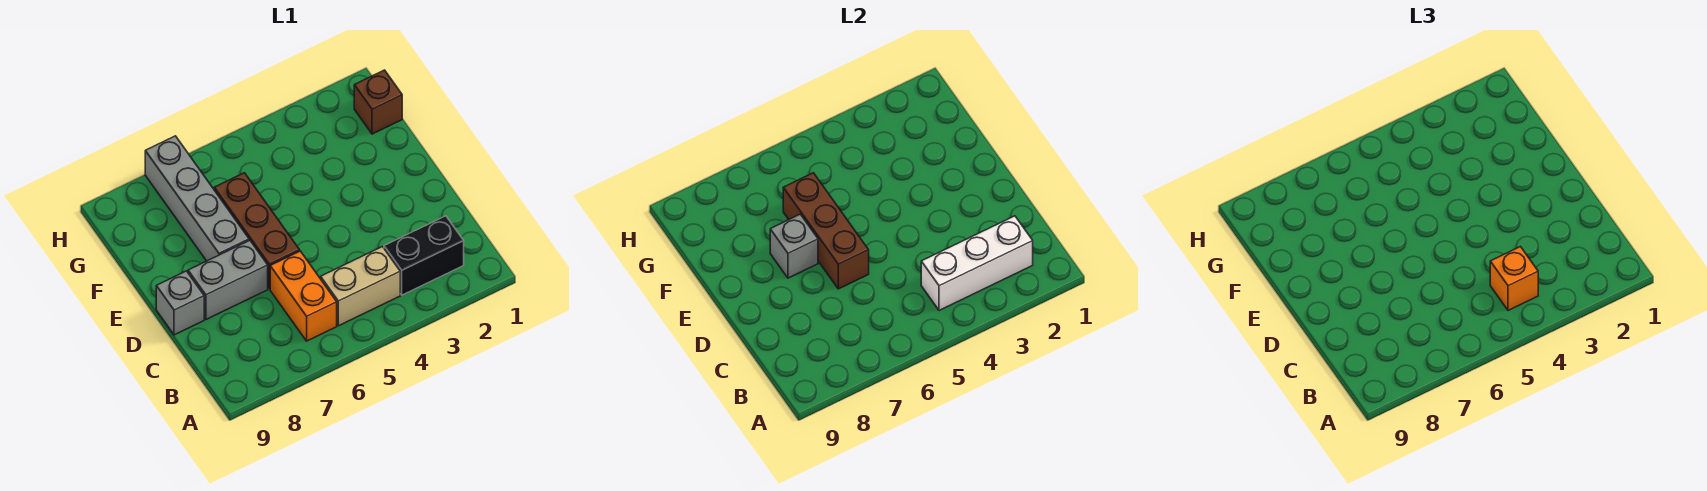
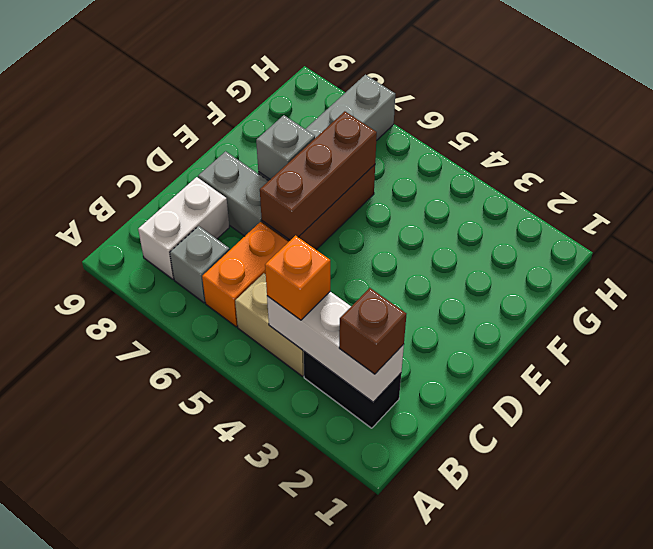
none -> white brick B8:C8 level 1
grey brick D9 level 1 -> grey brick B7 level 1
brown brick G1 level 1 -> brown brick B2 level 3

